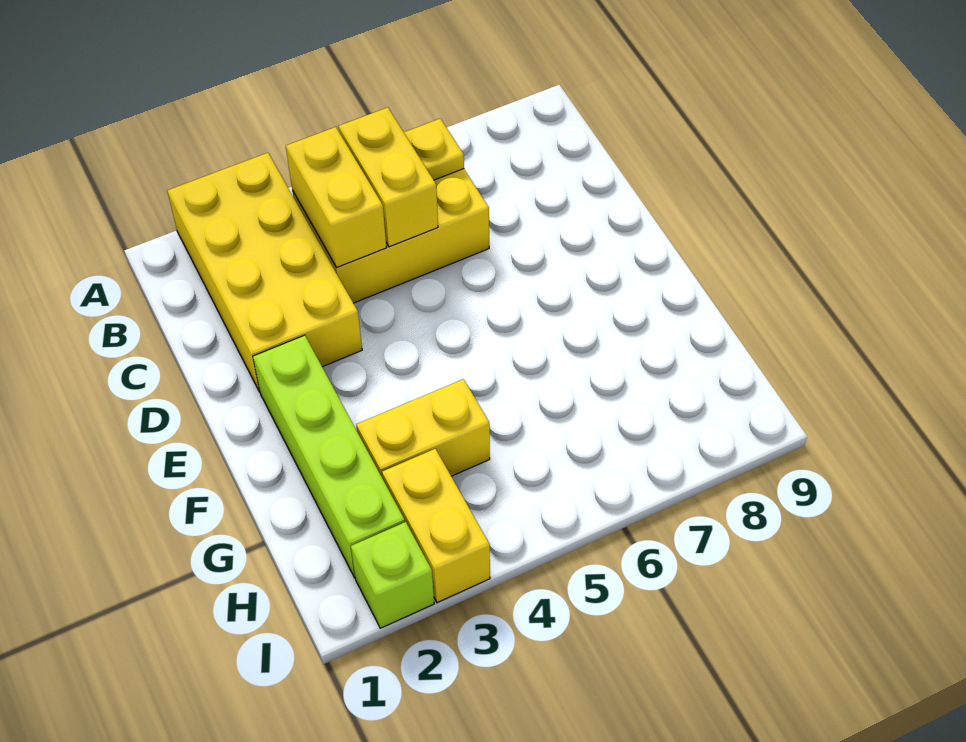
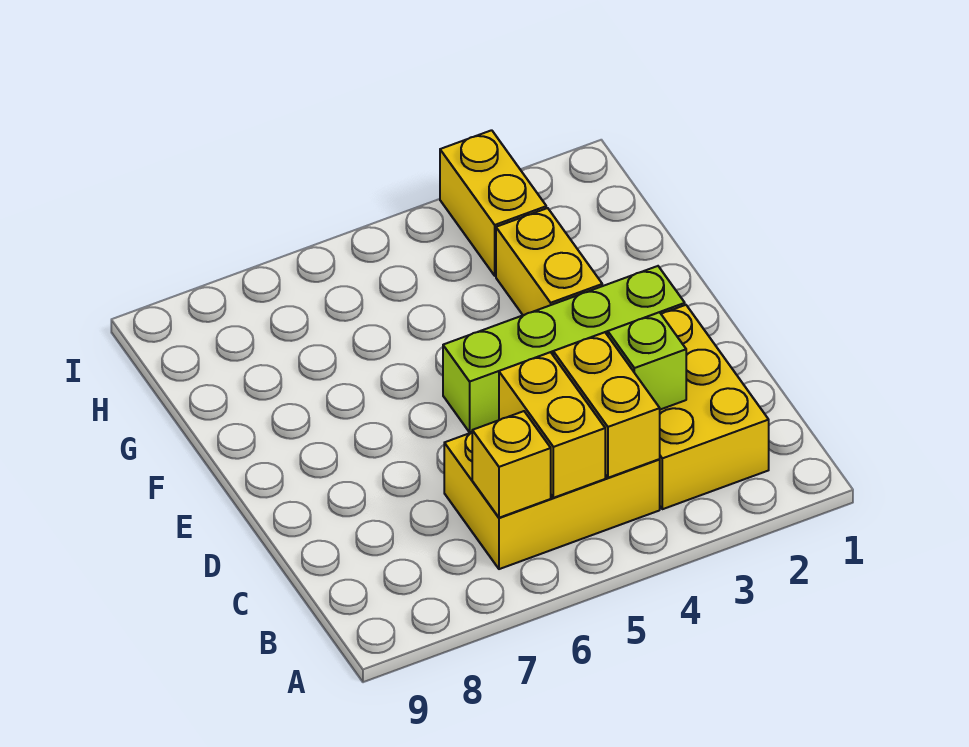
yellow brick A2:D3 level 1 -> yellow brick B2:D3 level 1
yellow plate B6 level 2 -> yellow brick B6 level 2
lime brick E2:H2 level 1 -> lime brick E2:E5 level 1
yellow brick G3:G4 level 1 -> yellow brick F3:G3 level 1
lime brick I2 level 1 -> lime brick C3 level 2

